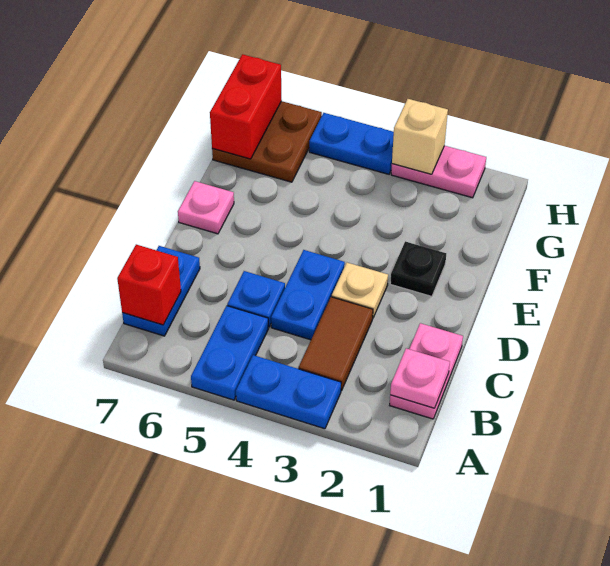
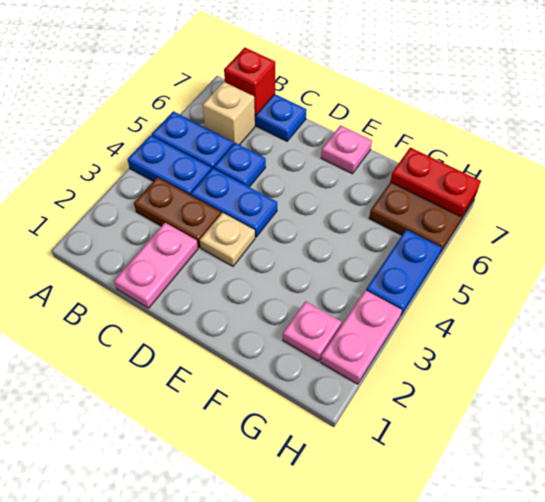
blue plate A3:A4 level 1 -> blue plate A4:B4 level 1
pink plate B1:C1 level 1 -> pink plate C1:C2 level 1
pink plate B1 level 2 -> pink plate G2 level 1
brown tile B3:C3 level 1 -> brown plate B3:C3 level 1
black plate E2 level 1 -> none
red brick G7:H7 level 2 -> red plate G7:H7 level 2
tan brick H3 level 2 -> tan brick B6 level 1

